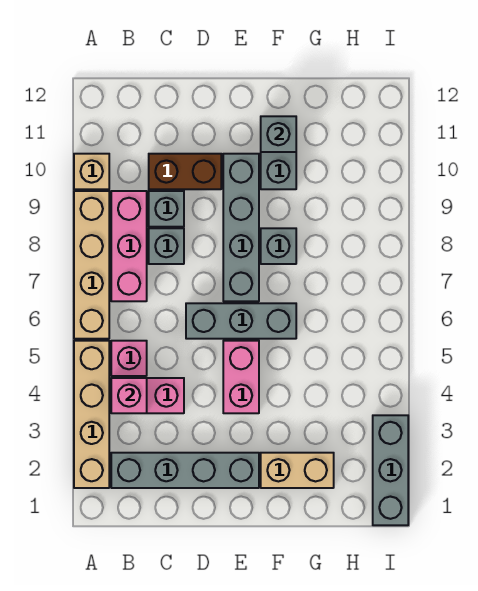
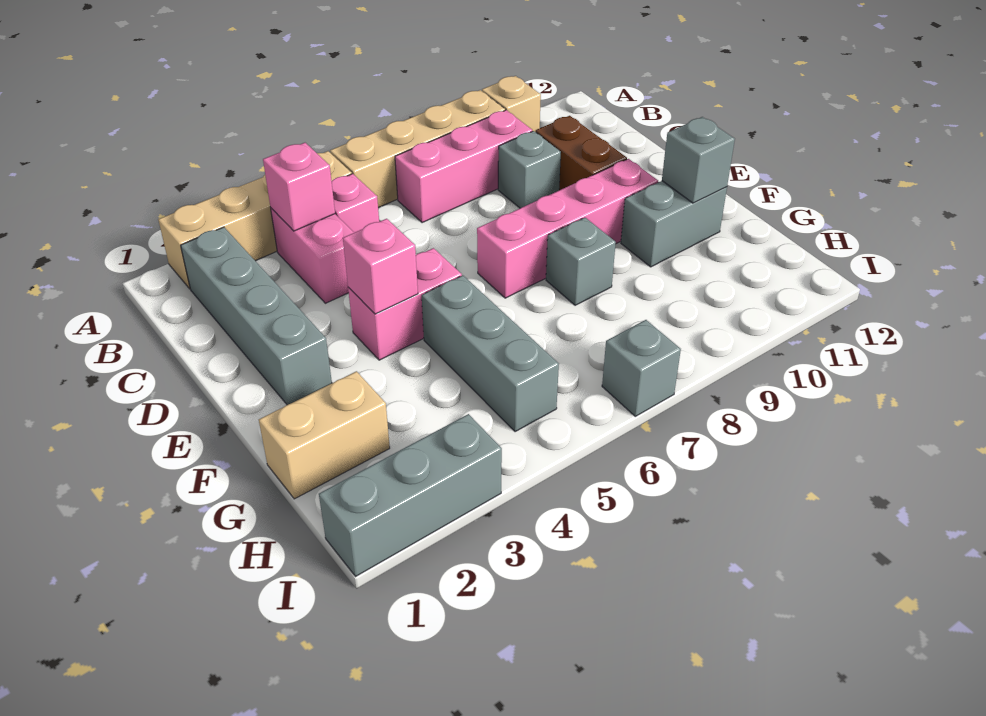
grey brick C8 level 1 -> grey brick I7 level 1
grey brick D6:F6 level 1 -> grey brick F5:H5 level 1
none -> pink brick E4 level 2
grey brick E7:E10 level 1 -> pink brick E7:E10 level 1
tan brick F2:G2 level 1 -> tan brick G1:G2 level 1

